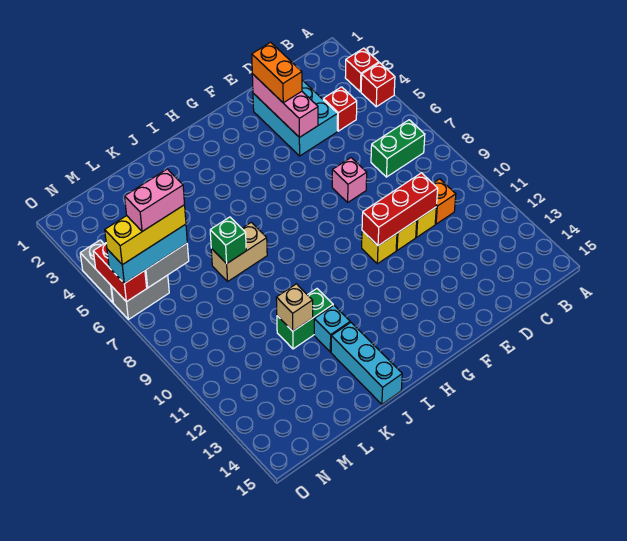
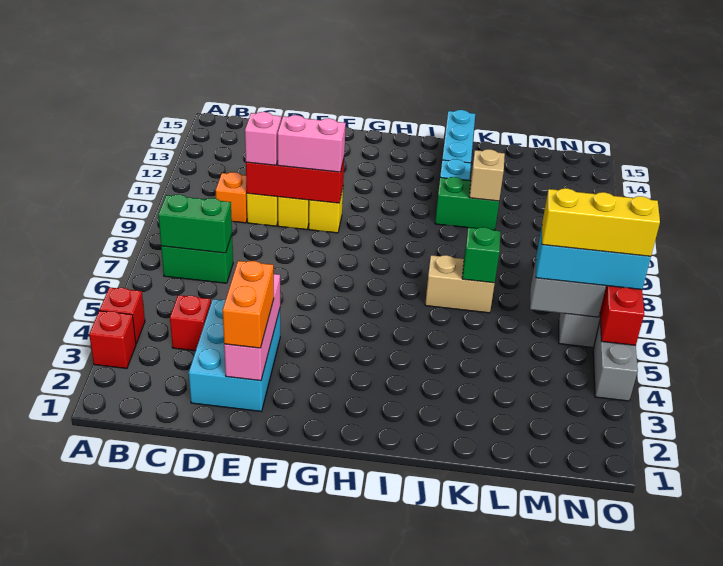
none -> green brick B7:C7 level 2
pink brick E7 level 1 -> pink brick D10 level 3
pink brick M6:N6 level 5 -> pink brick E10:F10 level 3

